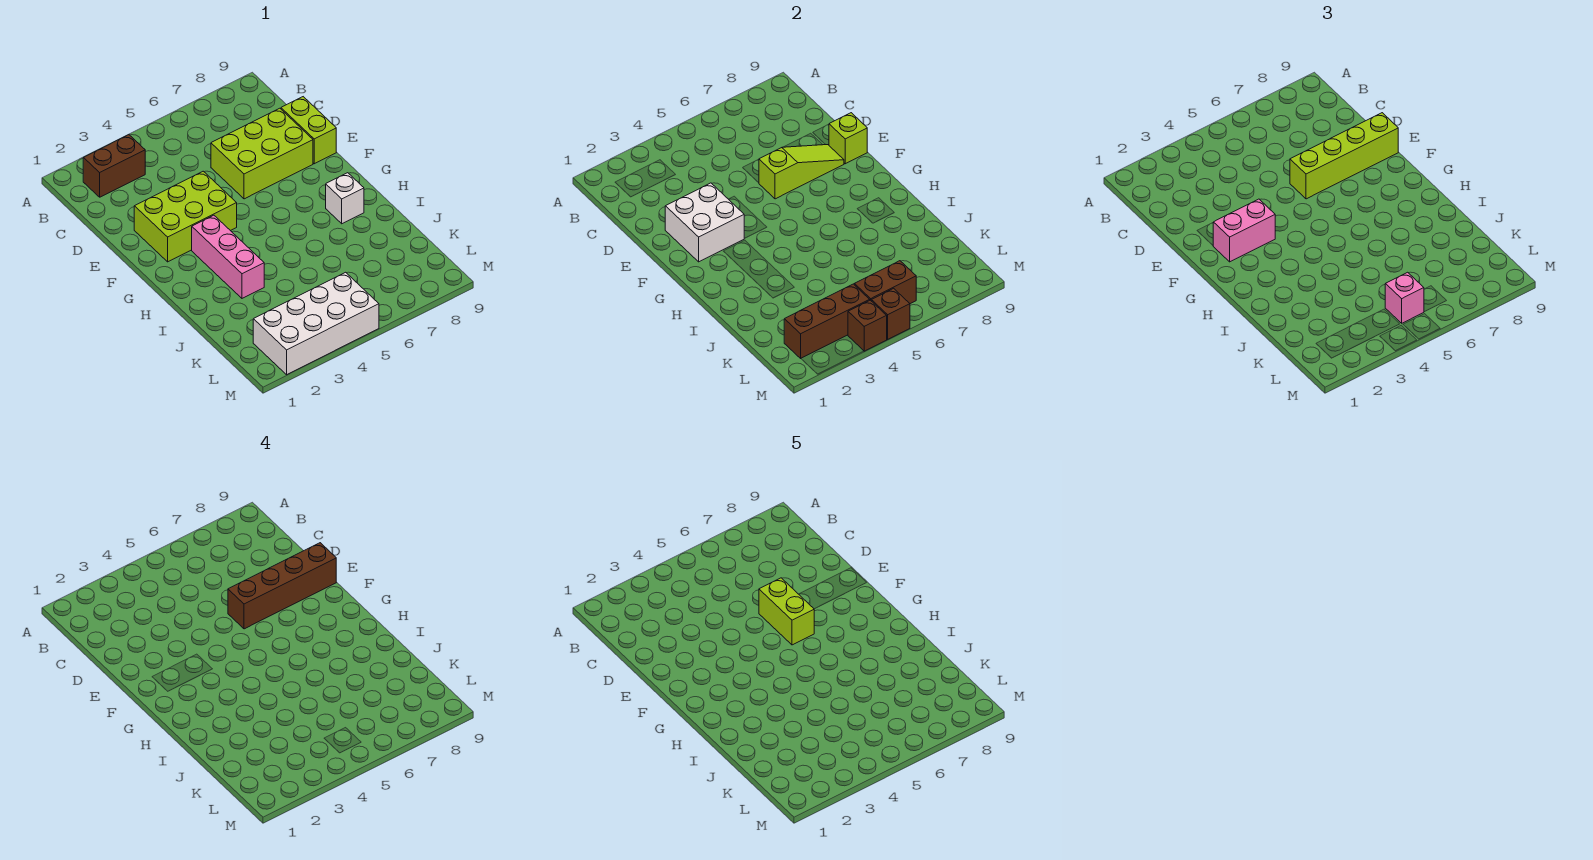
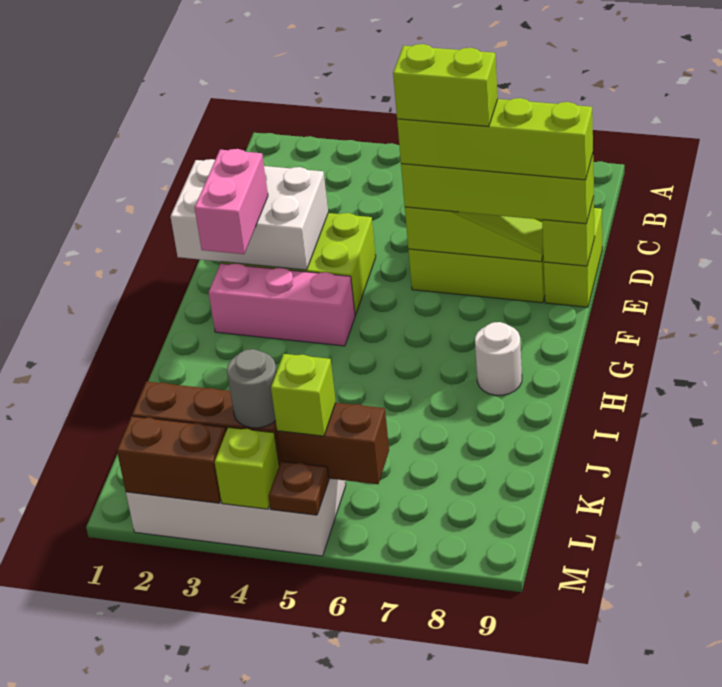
brown brick B2:B3 level 1 -> brown brick M2:M3 level 2
white brick E2:F3 level 2 -> white brick E1:F3 level 2
brown brick E6:E9 level 4 -> lime brick E6:E9 level 4
lime brick E6:F6 level 5 -> lime brick E6:E7 level 5
pink brick F2:F3 level 3 -> pink brick F2:G2 level 3
pink brick G3:I3 level 1 -> pink brick G2:G4 level 1
white brick H8 level 1 -> white round brick H8 level 1
none -> grey round brick L4 level 3
pink brick L5 level 3 -> lime brick L5 level 3
brown brick M4 level 2 -> lime brick M4 level 2
brown brick M5 level 2 -> brown plate M5 level 2

